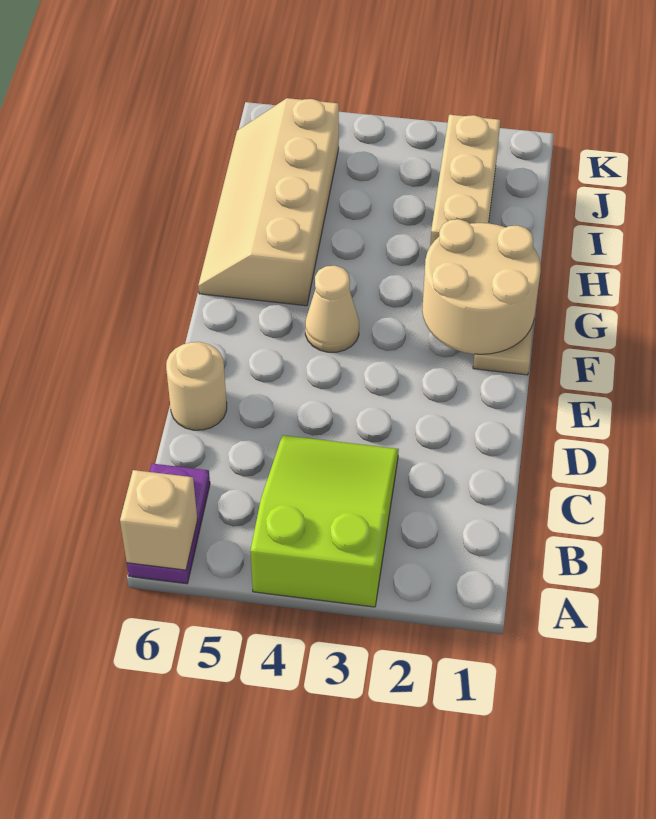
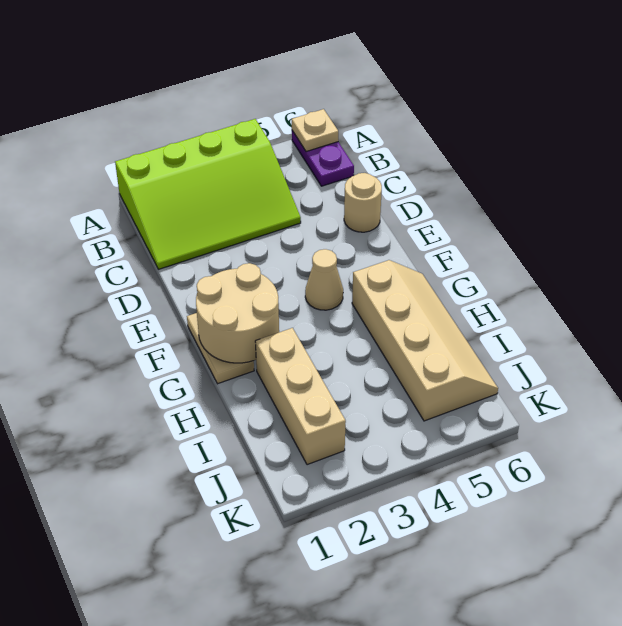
lime slope A3:C4 level 1 top A -> lime slope A1:C4 level 1 top A
tan brick A6 level 2 -> tan plate A6 level 2

